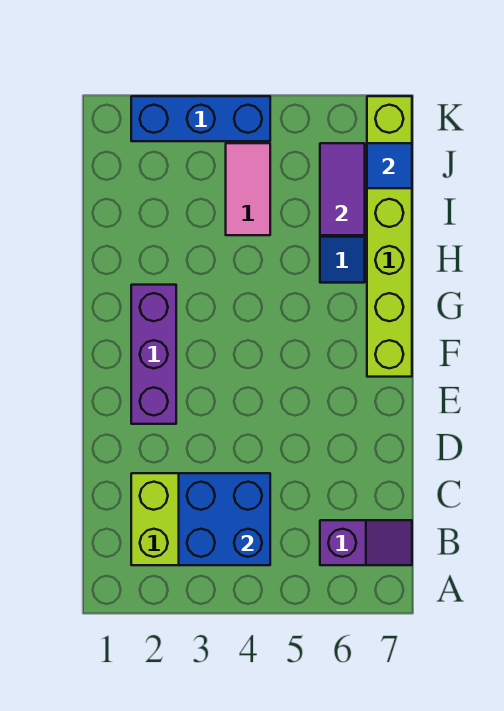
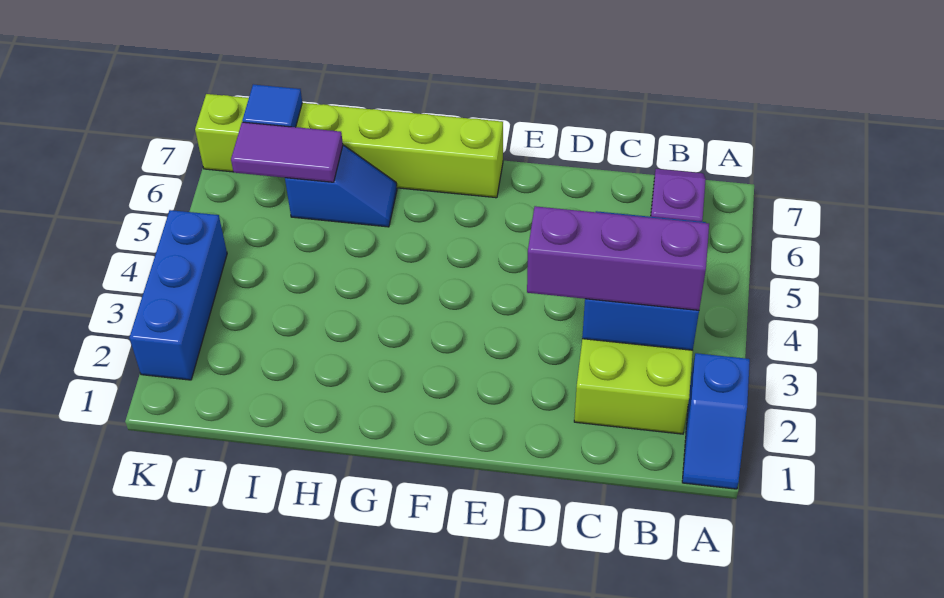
none -> blue slope A1:A2 level 1 top 2
purple brick E2:G2 level 1 -> purple brick B3:D3 level 3
pink tile I4:J4 level 1 -> none

